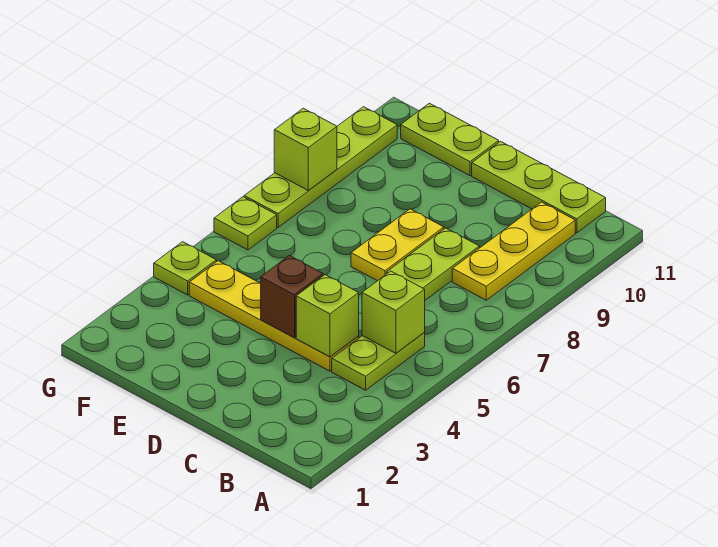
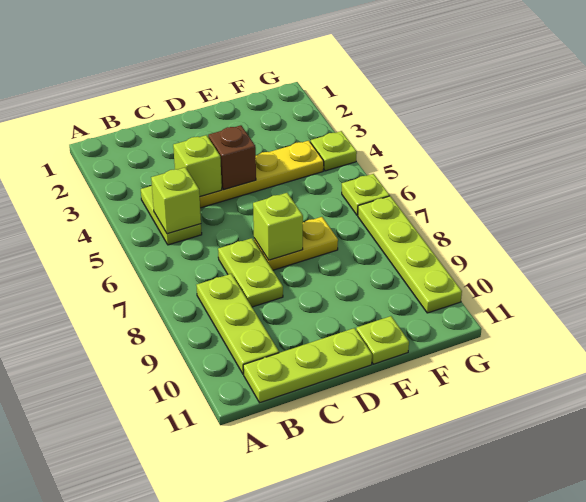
yellow plate B8:B10 level 1 -> lime plate B8:B10 level 1
yellow plate D7:D8 level 1 -> yellow plate D7:E7 level 1
lime plate E11:F11 level 1 -> lime plate E11 level 1
lime brick G8 level 2 -> lime brick D7 level 2

